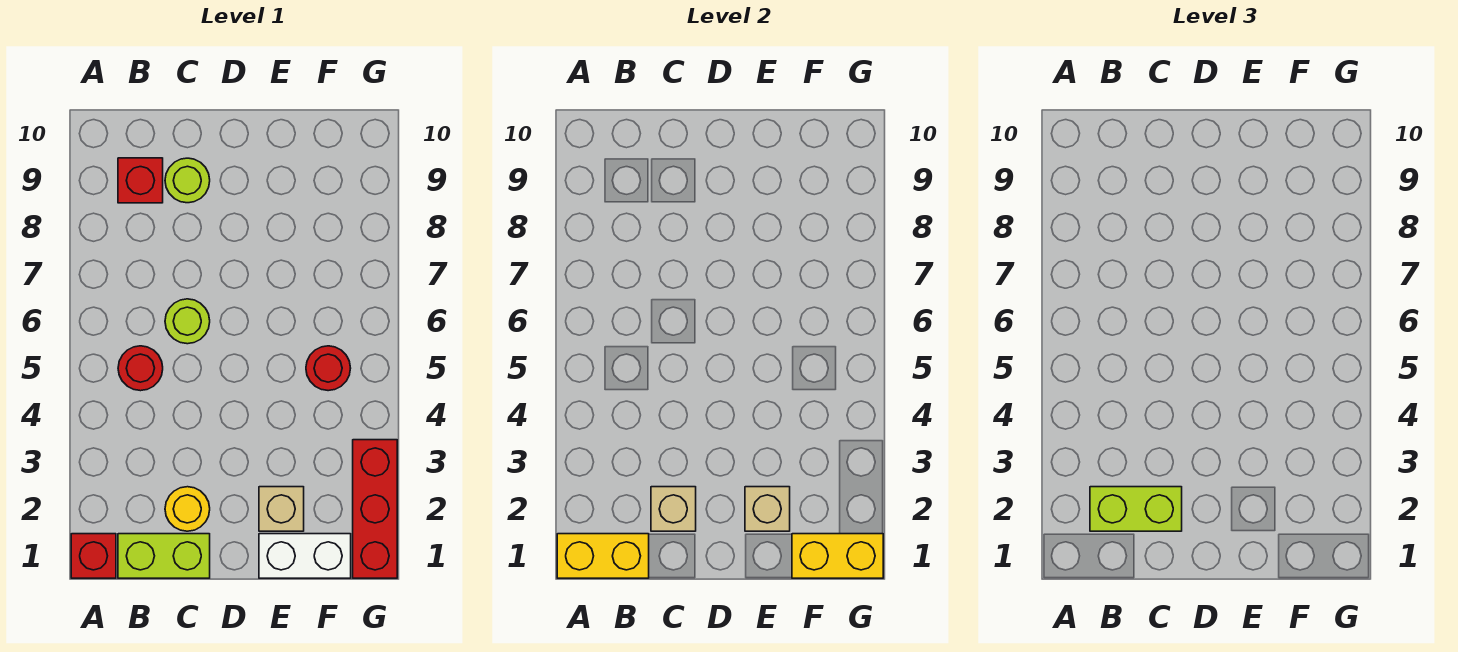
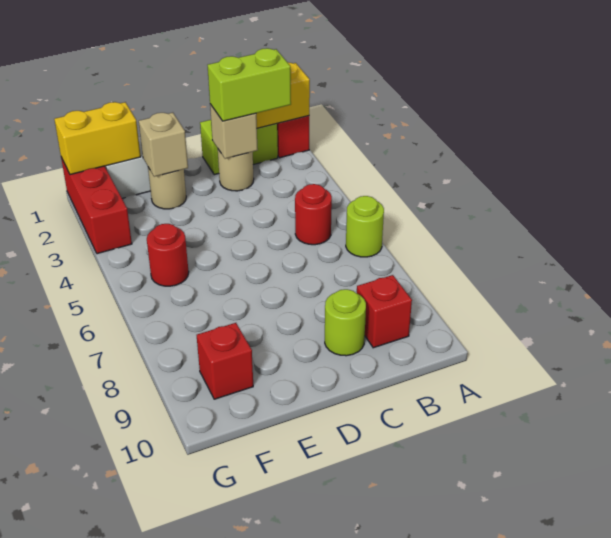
yellow round brick C2 level 1 -> tan round brick C2 level 1
lime round brick C6 level 1 -> lime round brick A6 level 1
tan brick E2 level 1 -> tan round brick E2 level 1
none -> red brick F9 level 1

